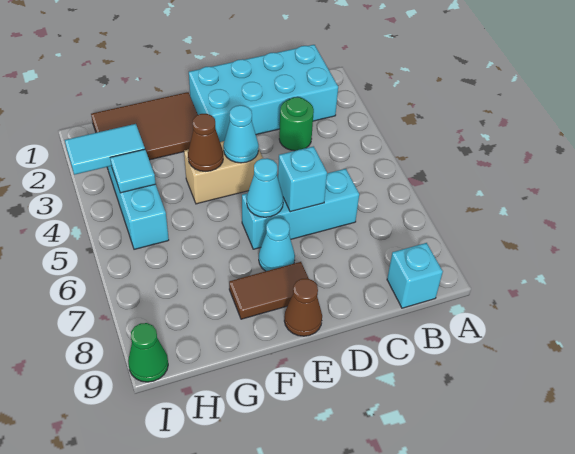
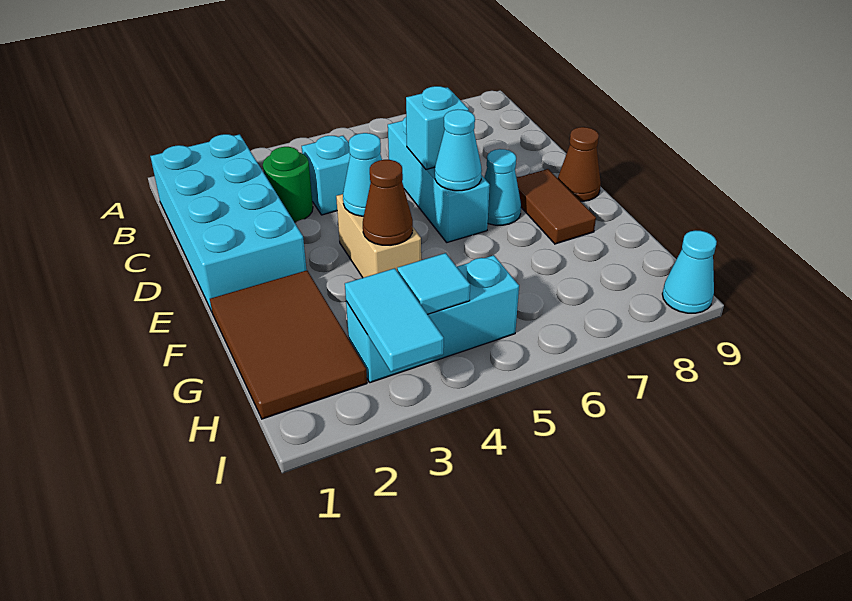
cyan brick B9 level 1 -> cyan brick C4 level 1
green cone I9 level 1 -> cyan cone I9 level 1

